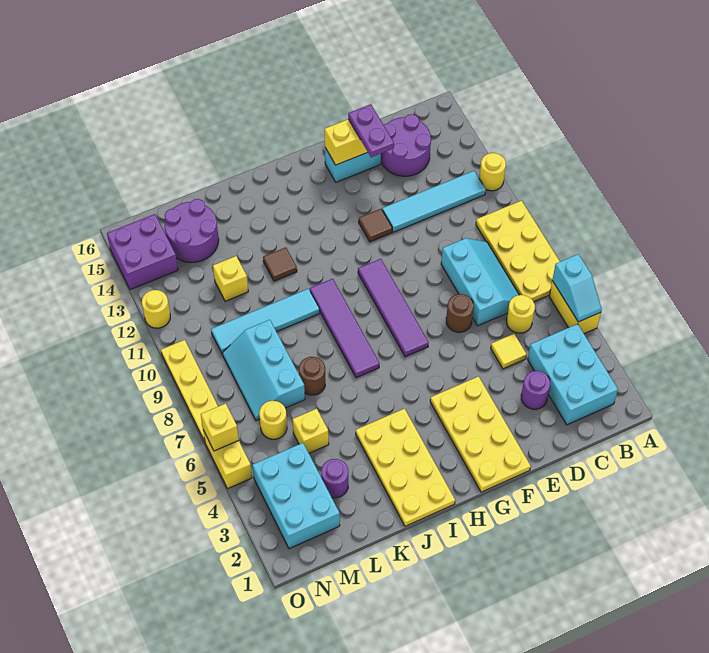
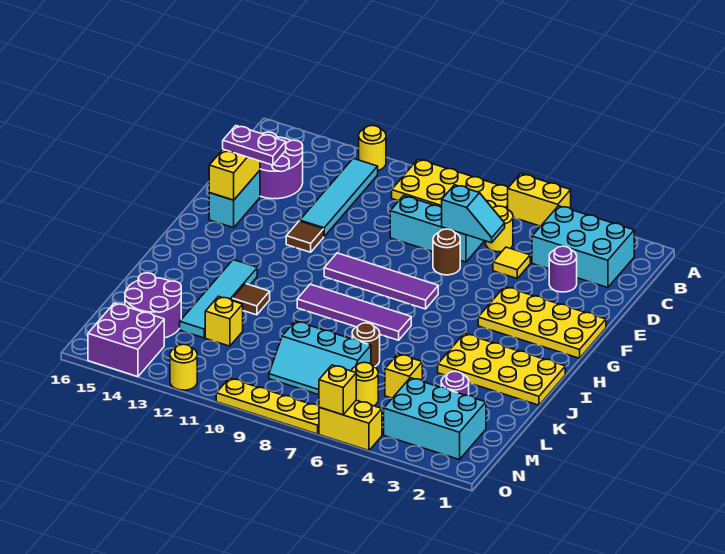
cyan slope A5:A6 level 2 top 6 -> cyan slope D6:D7 level 2 top 7
cyan tile J10:M10 level 1 -> cyan tile I13:L13 level 1

